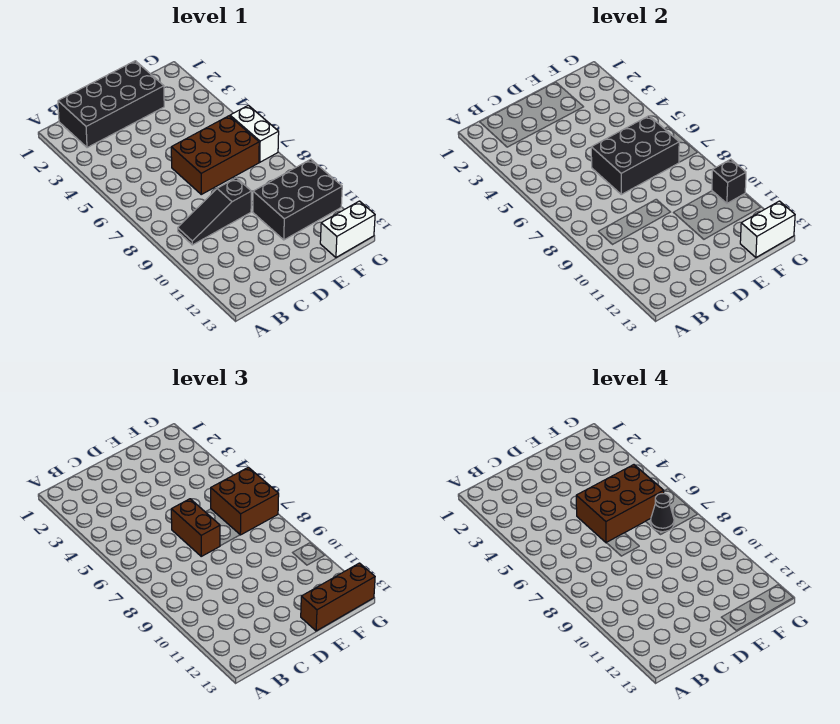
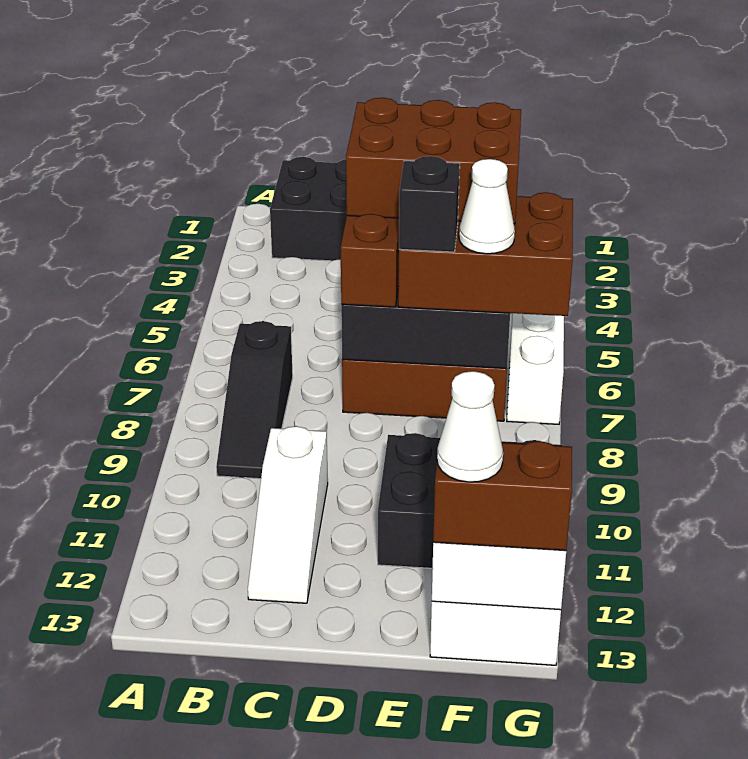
black slope B9:D9 level 1 top D -> black slope B7:B9 level 1 top 7
none -> white slope C10:C12 level 1 top 10
brown brick E13:G13 level 3 -> brown brick F13:G13 level 3
brown brick F6:G7 level 3 -> brown brick E6:G7 level 3
black cone F7 level 4 -> white cone F7 level 4
none -> white cone F13 level 4
black brick G10 level 2 -> black brick E7 level 4

